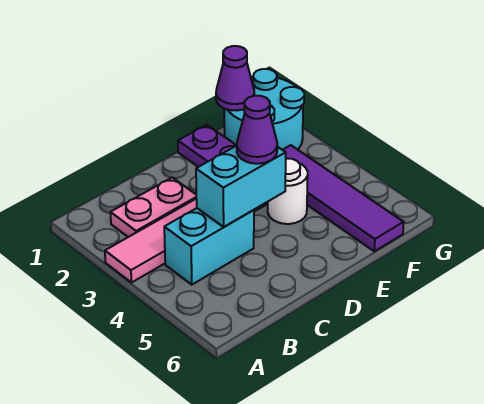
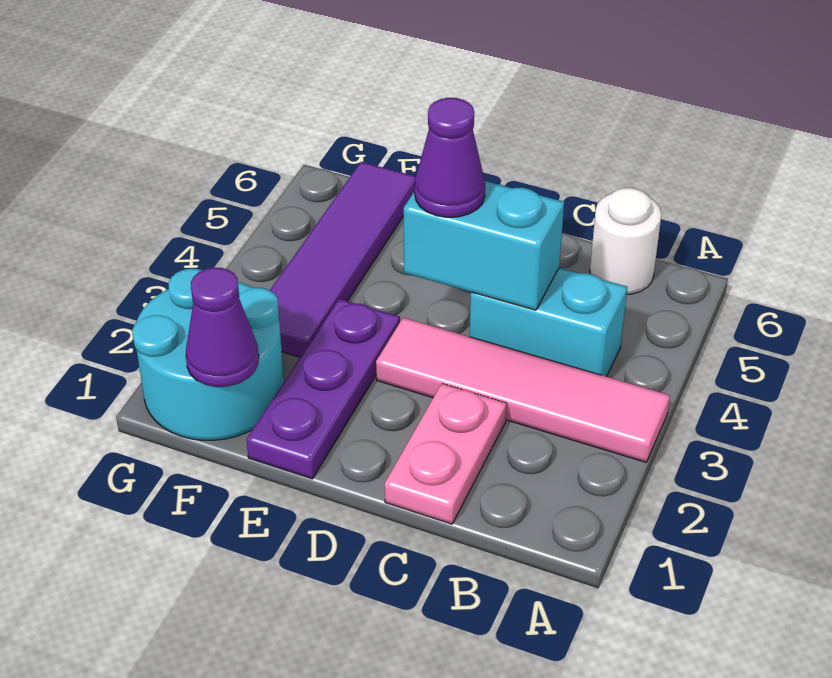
pink plate B2:C2 level 1 -> pink plate C1:C2 level 1
white round brick E4 level 1 -> white round brick B6 level 1

